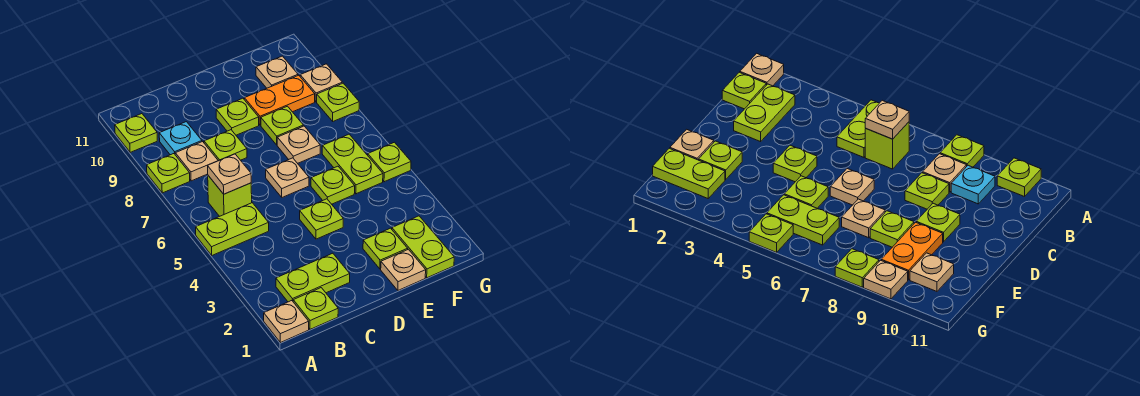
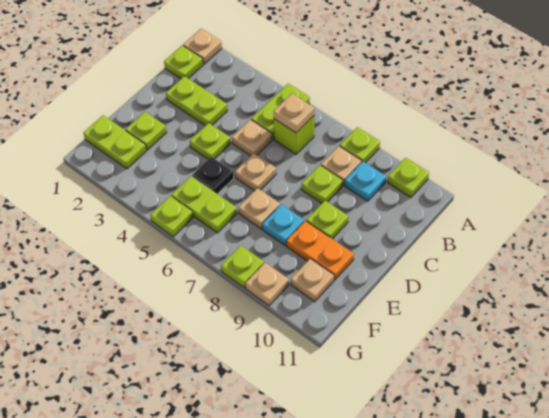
lime plate B2:C2 level 1 -> lime plate C2:C3 level 1
tan plate E1 level 1 -> tan plate C5 level 1
lime plate E5 level 1 -> black plate E5 level 1
lime plate E8 level 1 -> cyan plate E8 level 1
orange plate E9:F9 level 1 -> orange plate E9:E10 level 1

